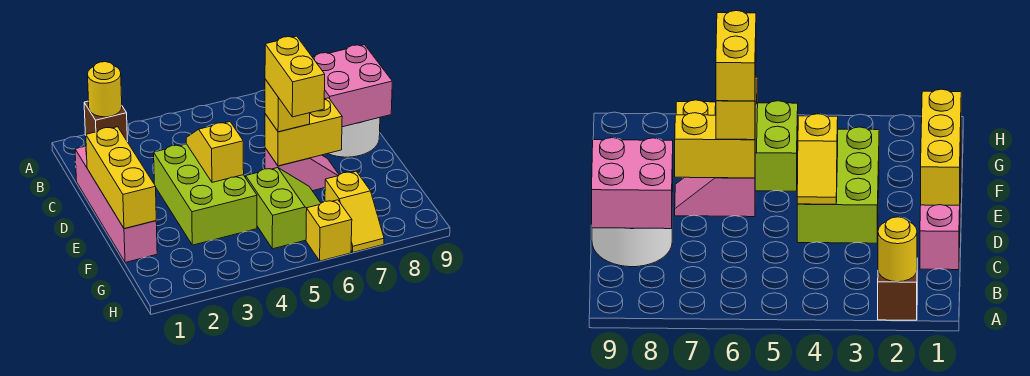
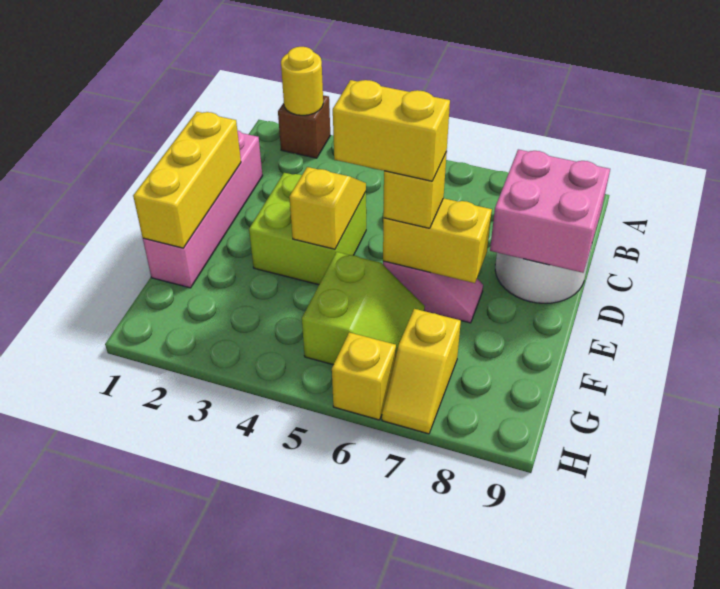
lime brick D3:F4 level 1 -> lime brick D3:E4 level 1
yellow brick E6:F6 level 4 -> yellow brick E5:E6 level 4

